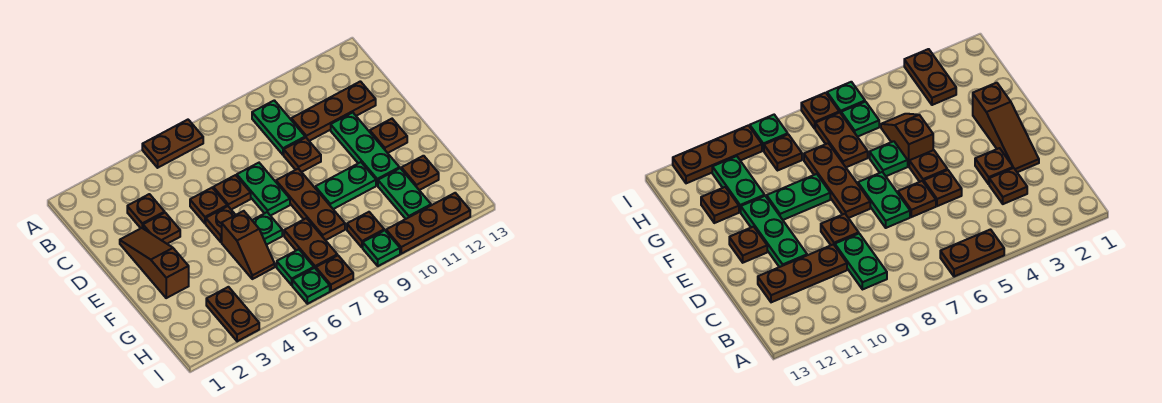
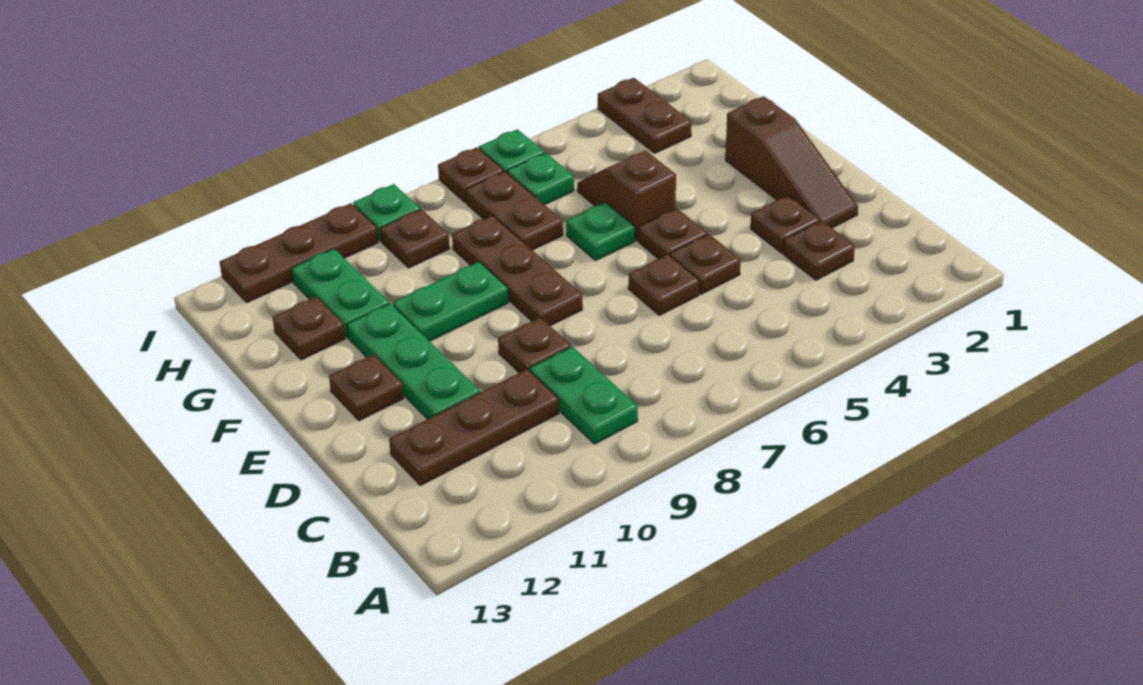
brown plate A5:A6 level 1 -> none
green plate D7:E7 level 1 -> none

